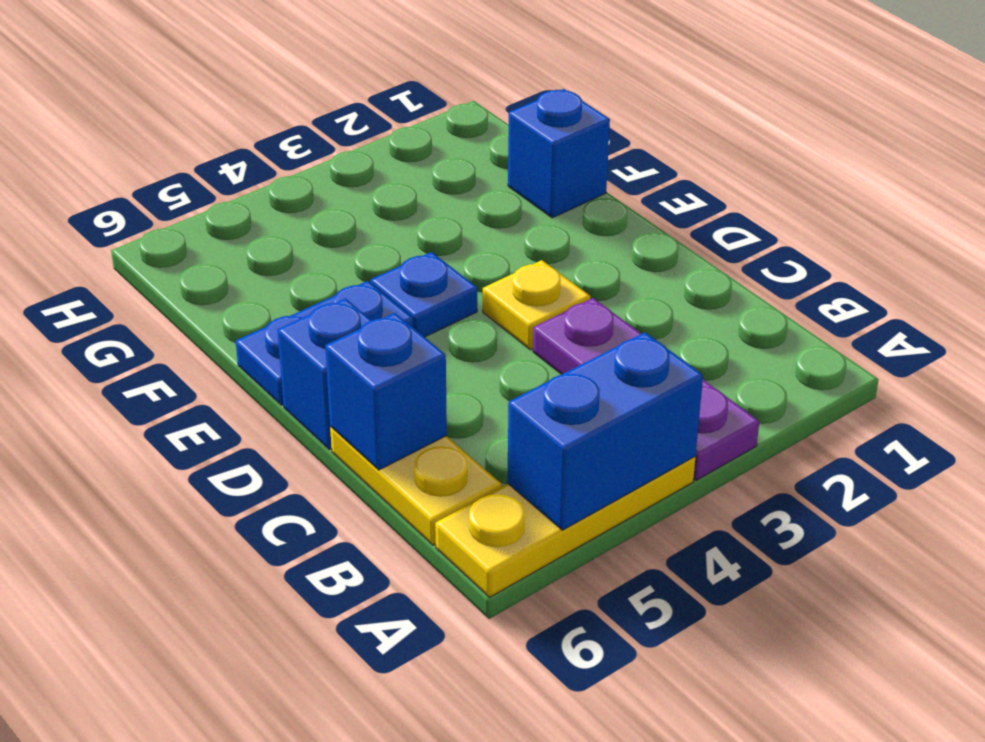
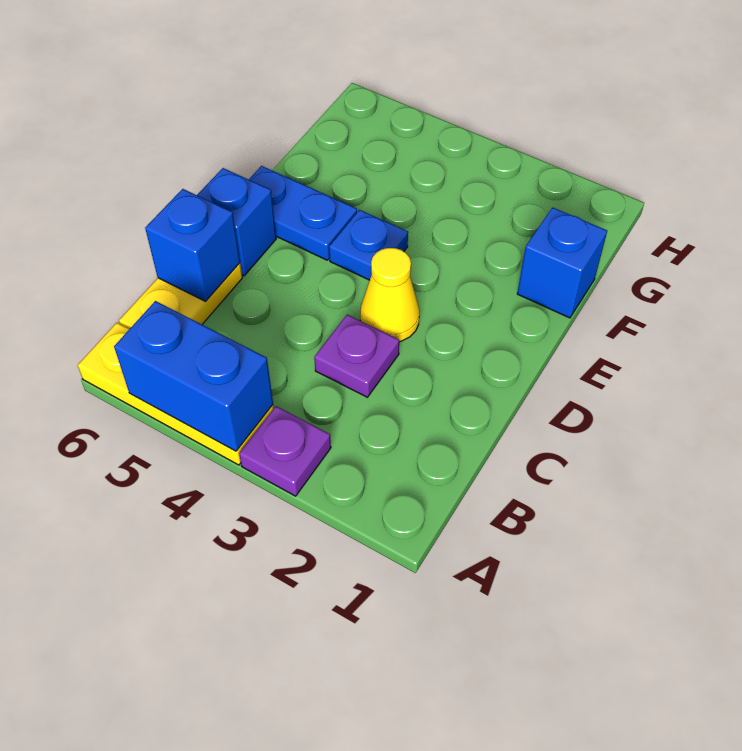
yellow plate D3 level 1 -> yellow cone D3 level 1

